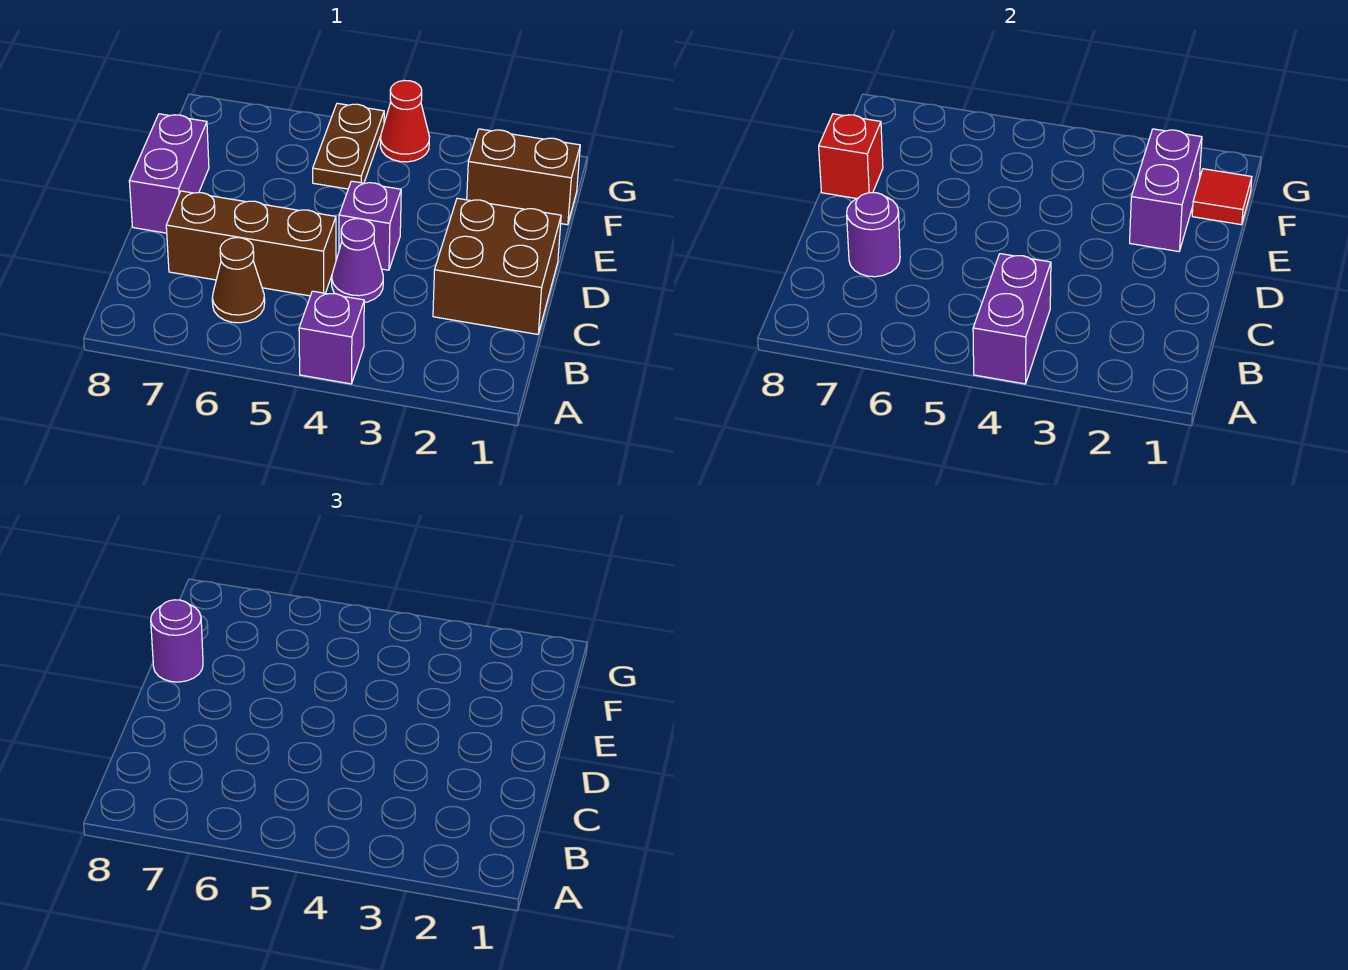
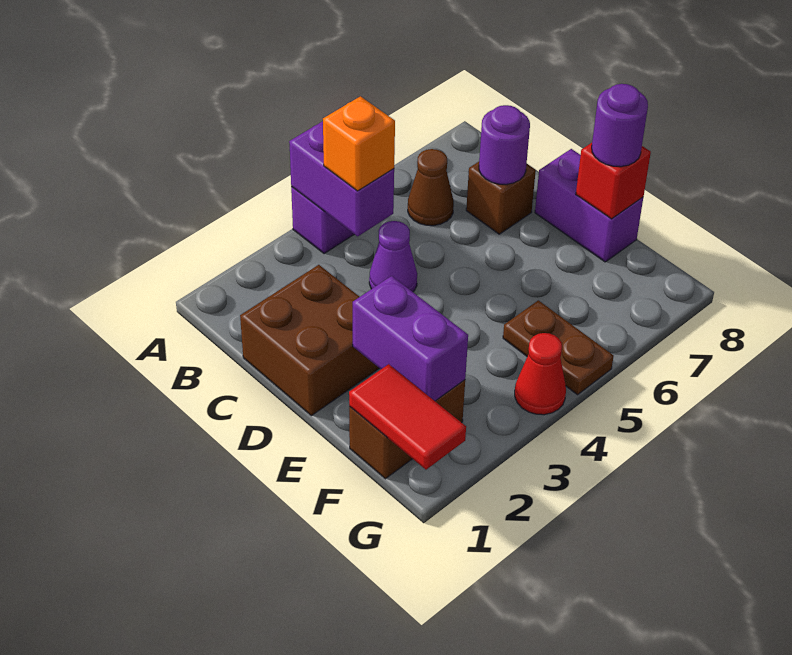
none -> orange brick B4 level 3
brown brick C5:C7 level 1 -> brown brick C7 level 1
purple brick D4 level 1 -> none
red tile F1 level 2 -> red tile F1:G1 level 2

